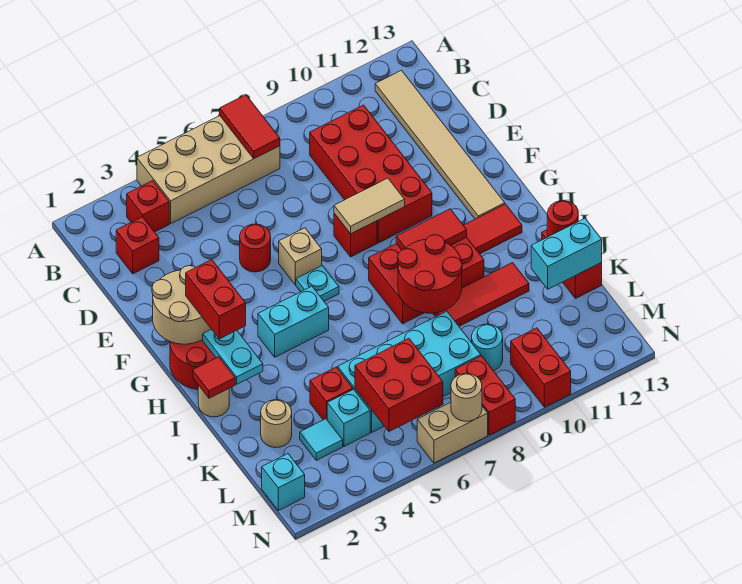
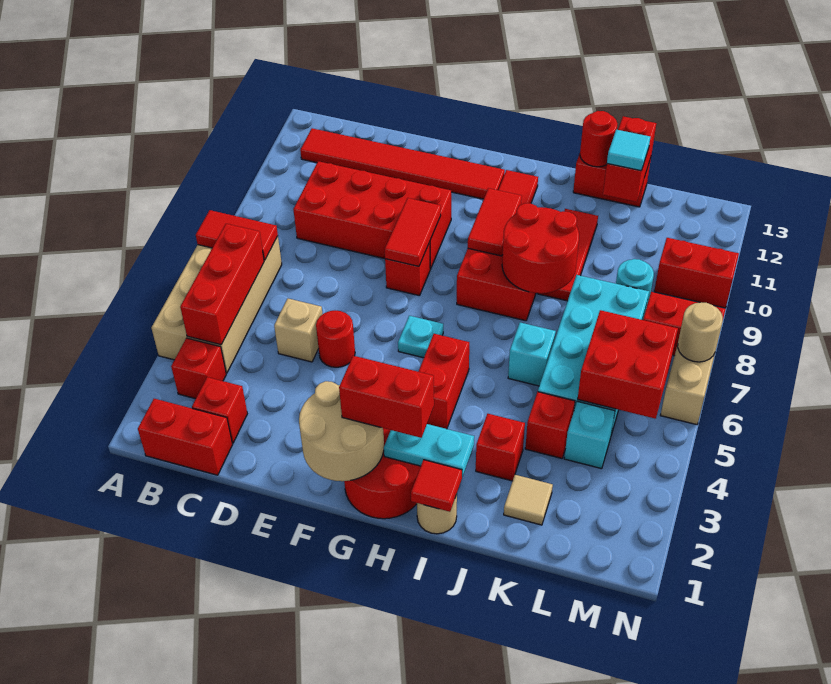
none -> red brick B1:C1 level 1
none -> red brick B4:B6 level 2
tan tile B12:G12 level 1 -> red tile B12:G12 level 1
tan brick F6 level 1 -> tan brick D5 level 1
tan tile F8:F9 level 2 -> red tile F8:F9 level 2
cyan brick H4:H5 level 1 -> red brick H4:H5 level 1
none -> red brick J3 level 1
tan round brick K2 level 1 -> tan tile K2 level 1
cyan brick K12:K13 level 2 -> red brick K12:K13 level 2
cyan tile L3 level 1 -> cyan tile K12 level 3
cyan brick M1 level 1 -> cyan brick J6 level 1

